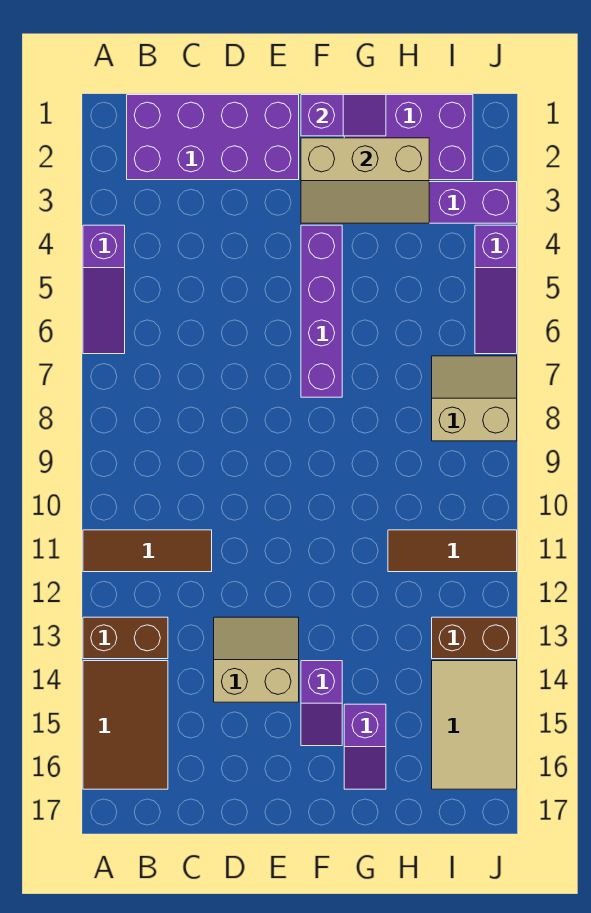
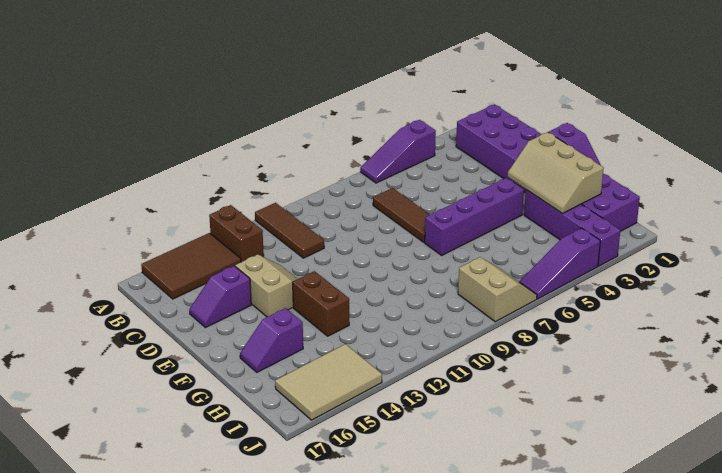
purple slope F14:F15 level 1 top 14 -> purple slope D15:D16 level 1 top 15
brown tile H11:J11 level 1 -> brown tile C7:E7 level 1
brown brick I13:J13 level 1 -> brown brick F13:G13 level 1

